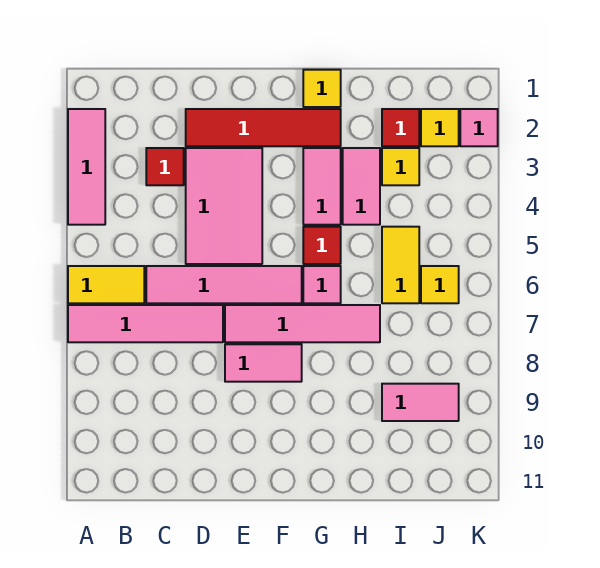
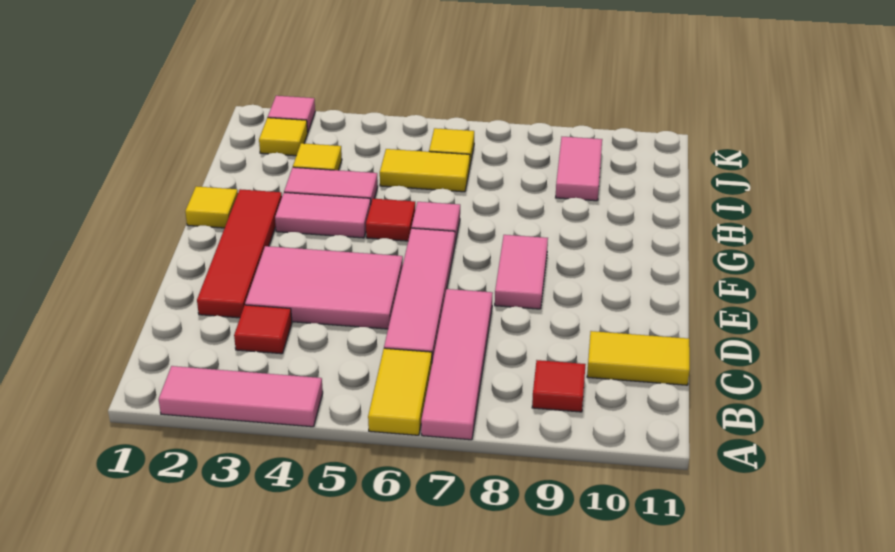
none -> yellow tile C10:C11 level 1
pink tile E7:H7 level 1 -> none
red tile I2 level 1 -> red tile B9 level 1

